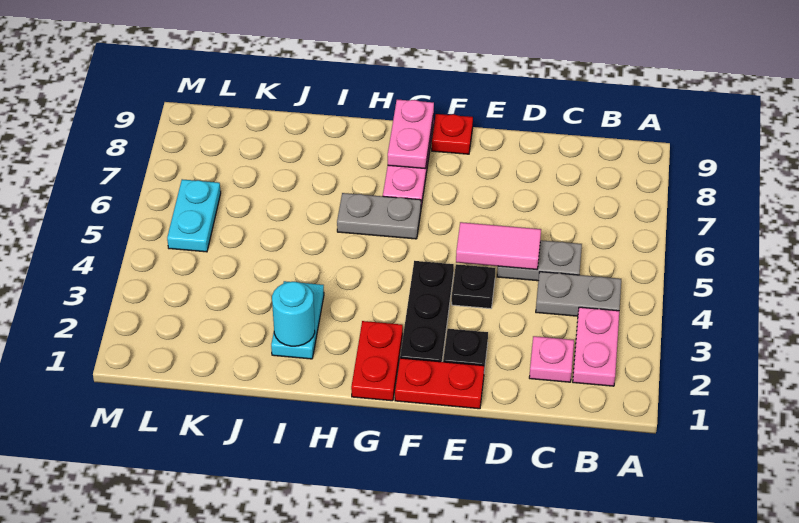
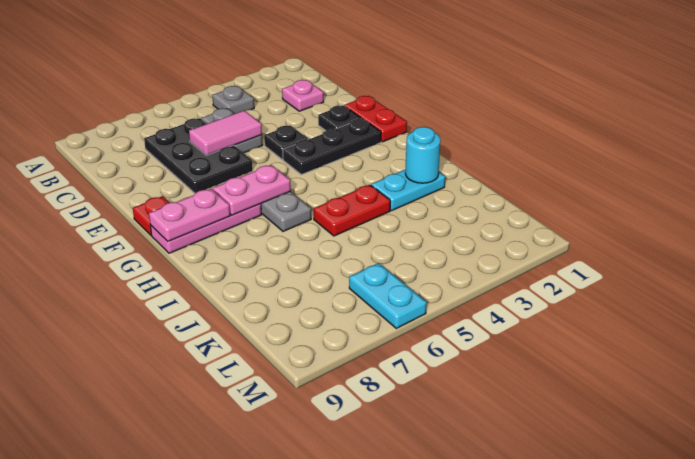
pink plate B2:B3 level 1 -> pink plate G6:G7 level 2
grey plate B4:C4 level 1 -> grey plate B4 level 1
none -> black plate C6:E7 level 1
pink tile D5:E5 level 2 -> pink tile D5:D6 level 2
red plate G1:G2 level 1 -> red plate I4:I5 level 1
cyan plate L5:L6 level 1 -> cyan plate L6:M6 level 1

